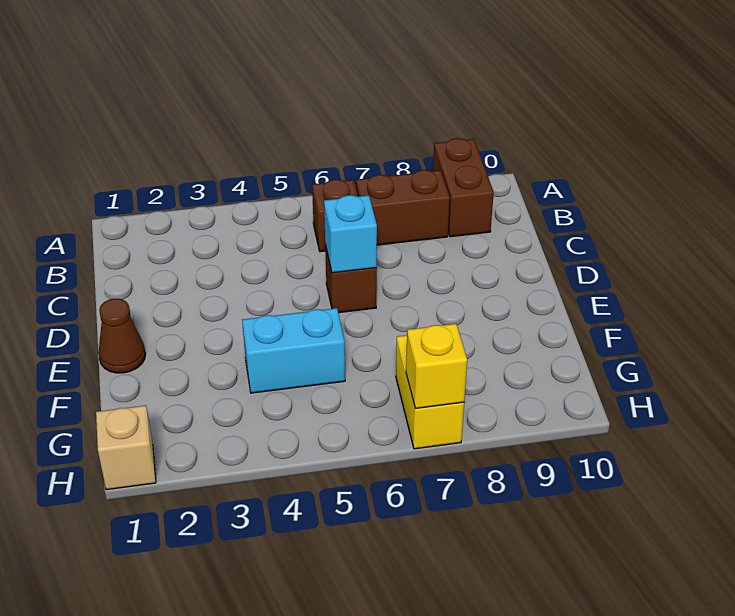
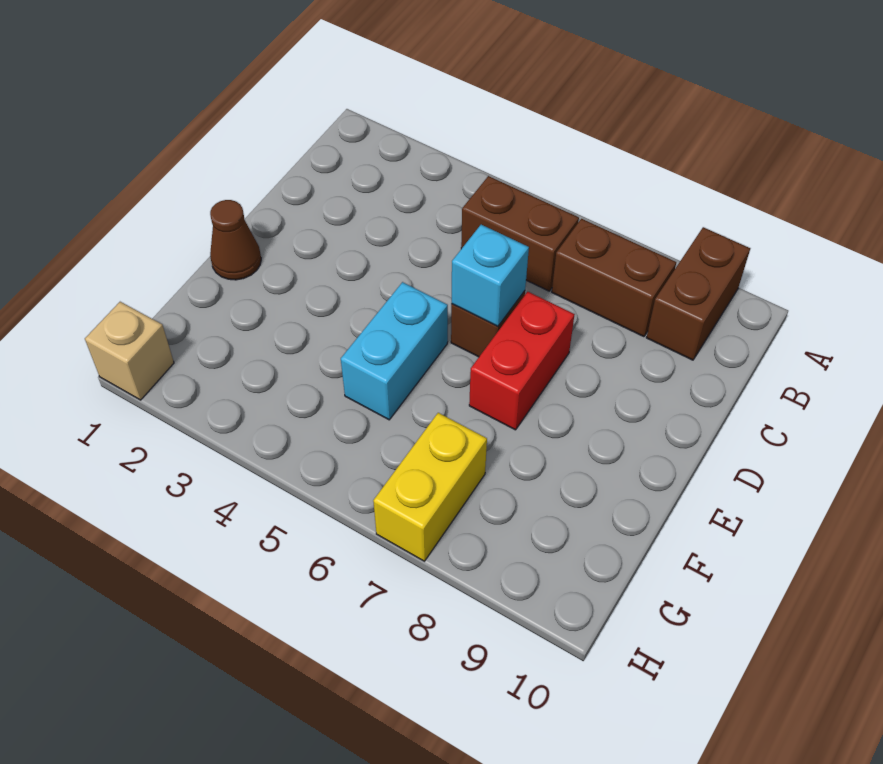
brown brick B6 level 1 -> brown brick B5:B6 level 1
none -> red brick D7:E7 level 1
cyan brick F4:F5 level 1 -> cyan brick E5:F5 level 1
yellow brick H7 level 2 -> none

